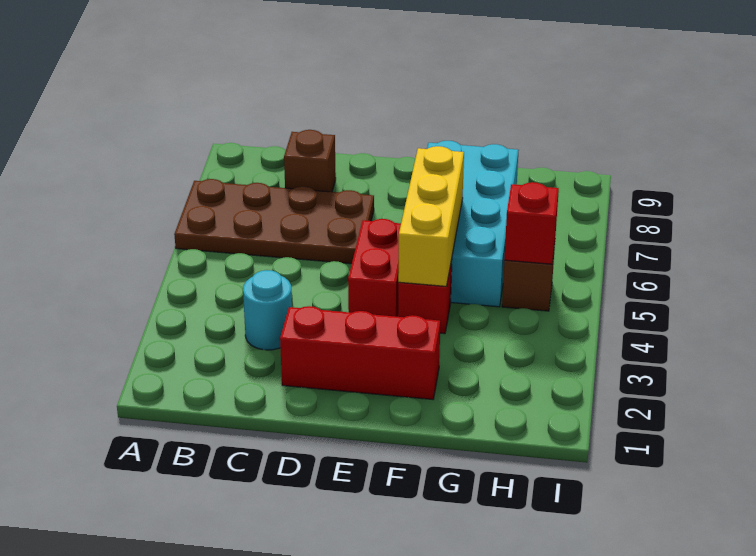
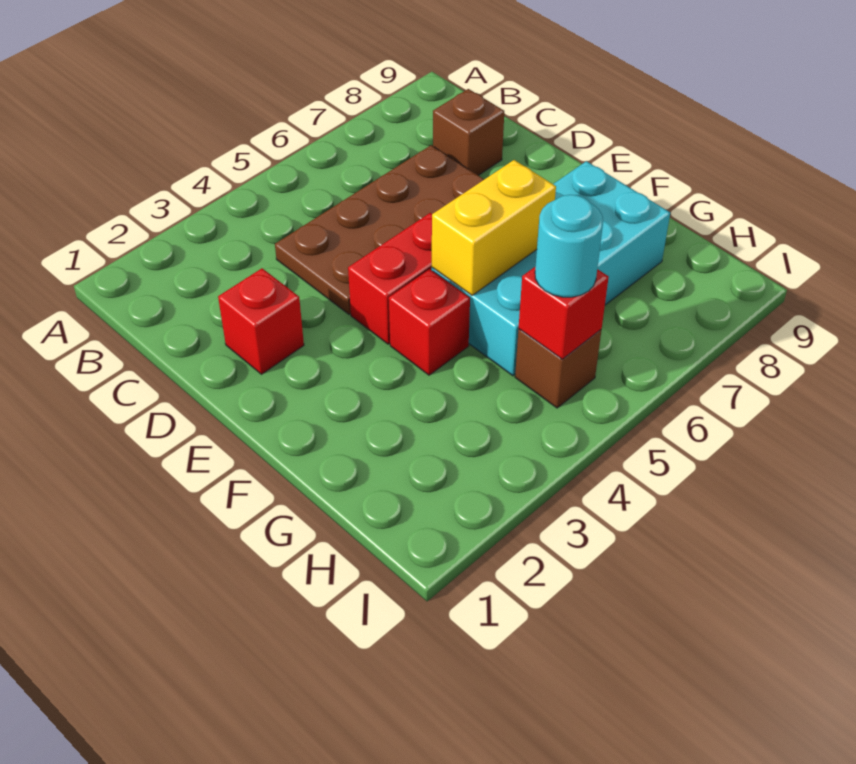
brown plate A6:D7 level 1 -> brown plate C4:D7 level 1
cyan round brick C3 level 1 -> cyan round brick H5 level 3
red brick D2:F2 level 1 -> red brick D2 level 1
yellow brick F4:F6 level 2 -> yellow brick F5:F6 level 2

